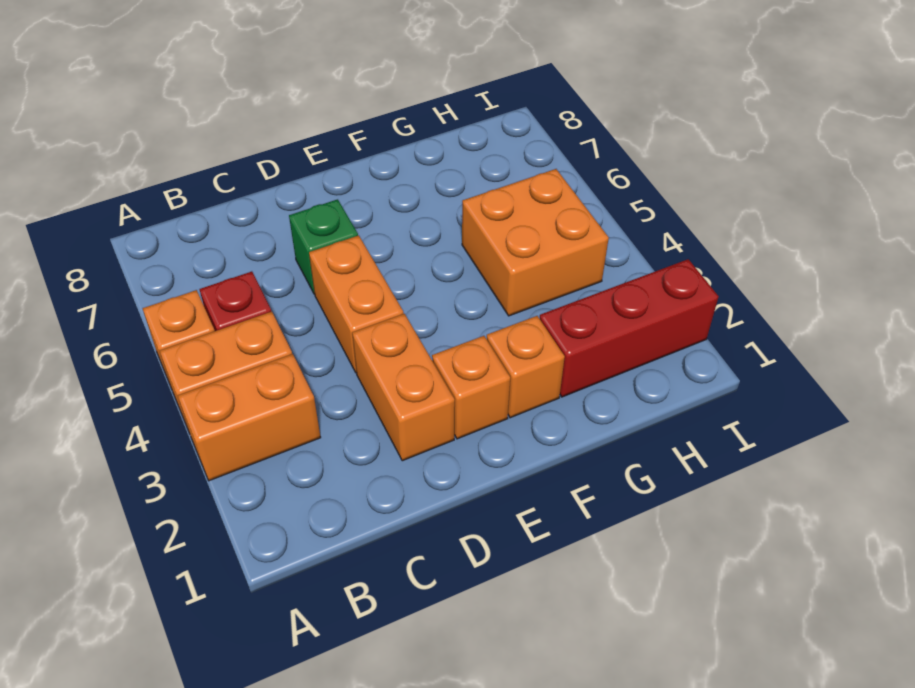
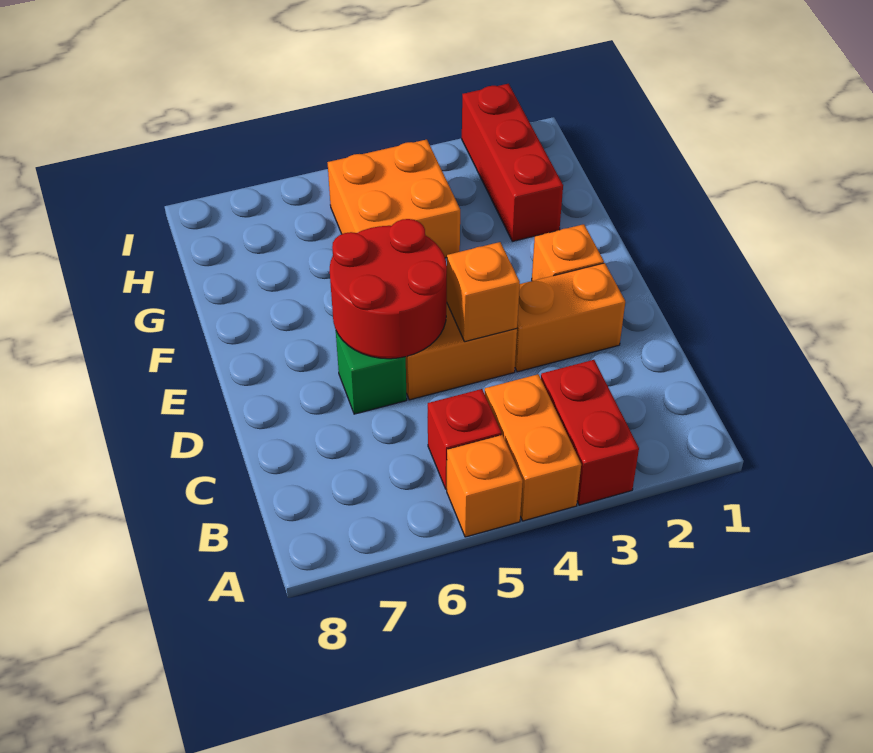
orange brick A3:B3 level 1 -> red brick A3:B3 level 1
none -> red round brick D5:E6 level 2
orange brick F2 level 1 -> orange brick D4 level 2

